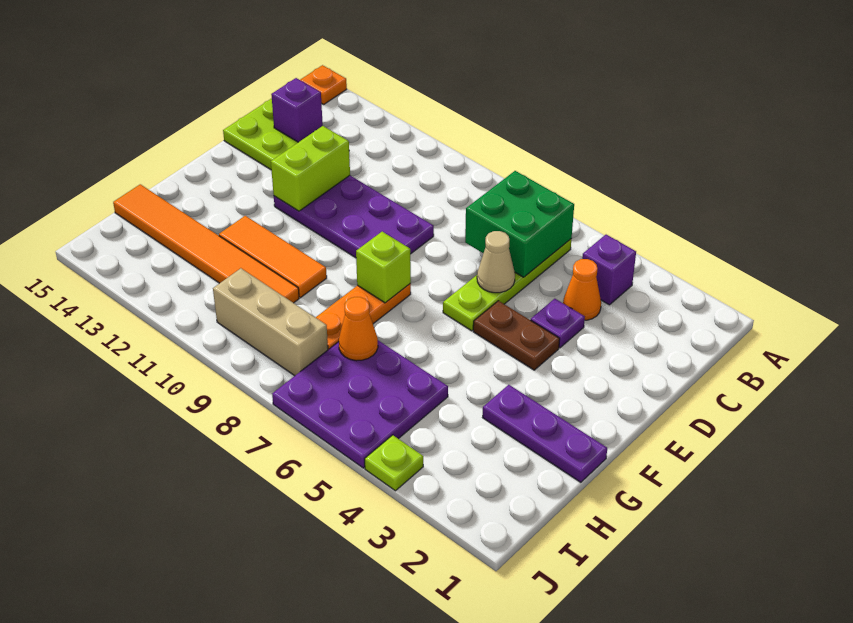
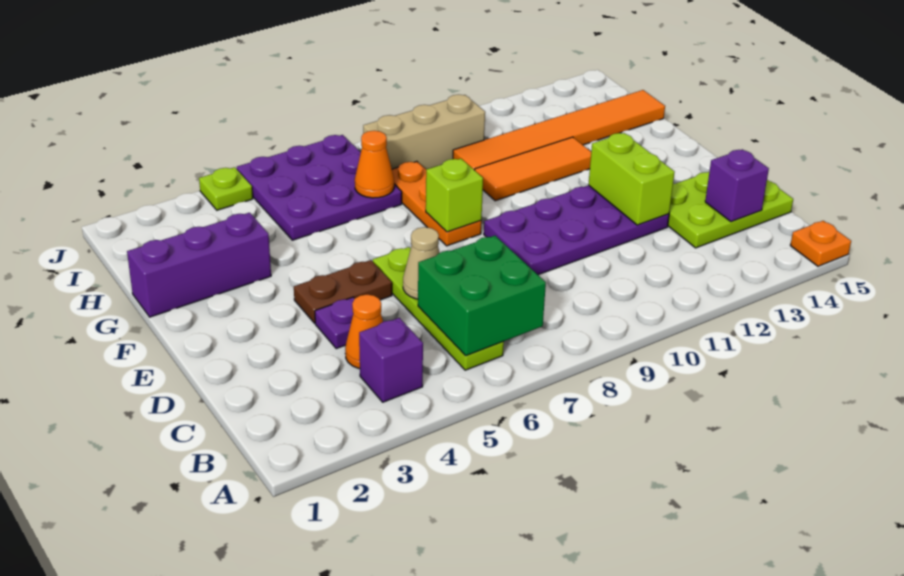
purple plate G1:G3 level 1 -> purple brick G1:G3 level 1

